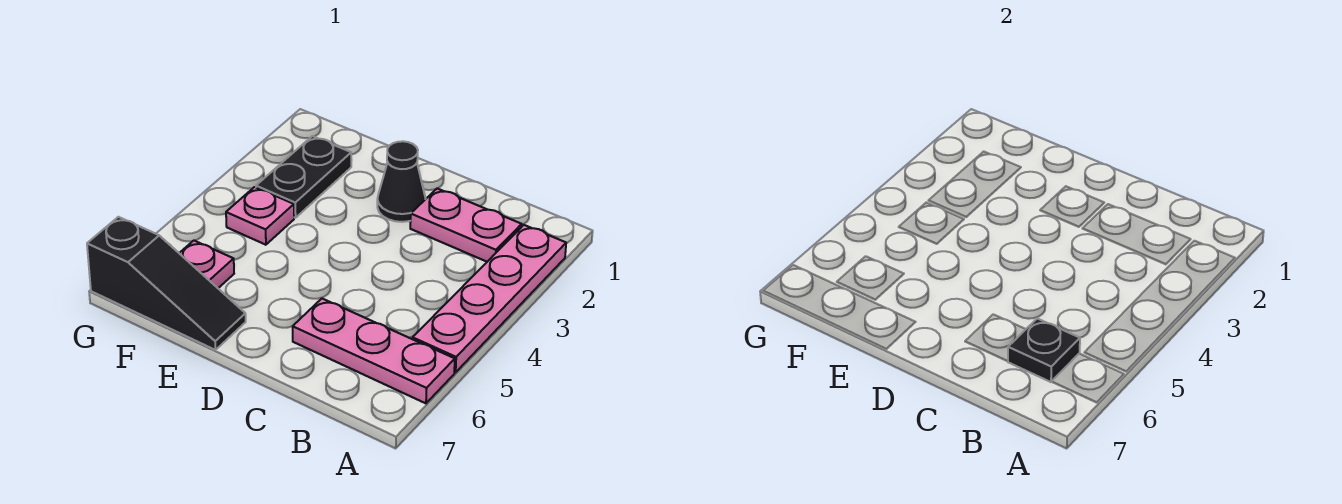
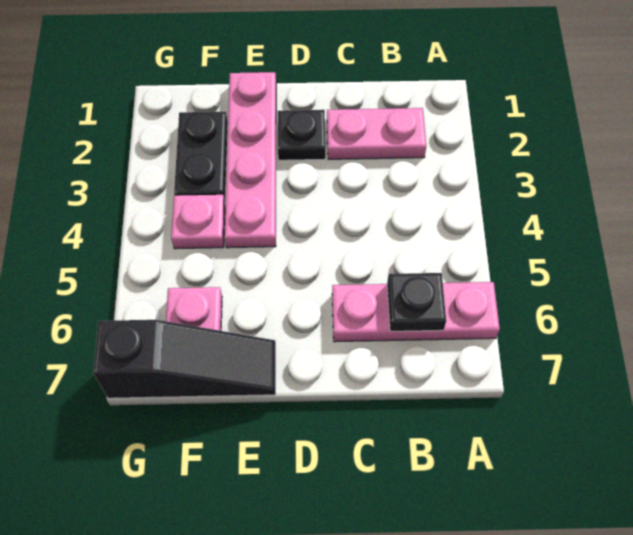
pink plate A2:A5 level 1 -> pink plate E1:E4 level 1
black cone D2 level 1 -> black plate D2 level 1

